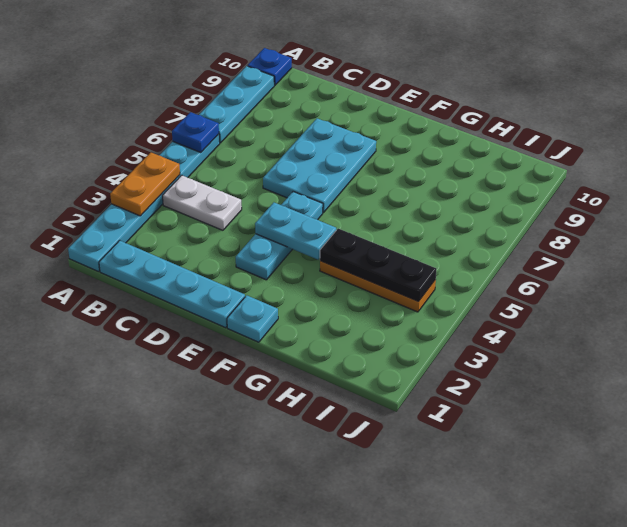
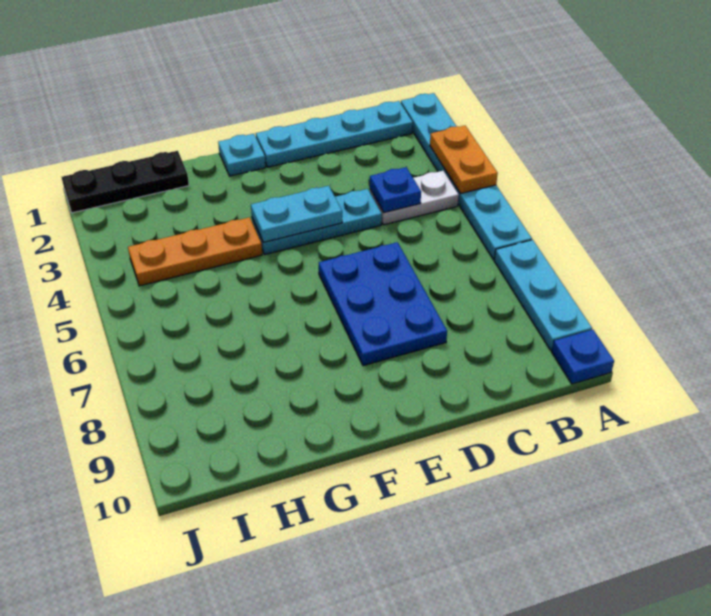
blue plate A6 level 2 -> blue plate C4 level 2
cyan plate D6:E8 level 1 -> blue plate D6:E8 level 1
cyan plate E3:E5 level 1 -> cyan plate D4:F4 level 1
black plate G4:I4 level 2 -> black plate H1:J1 level 1

